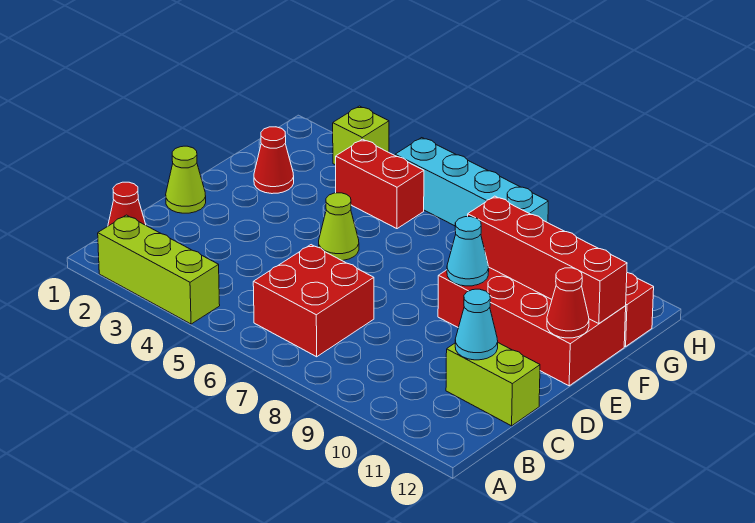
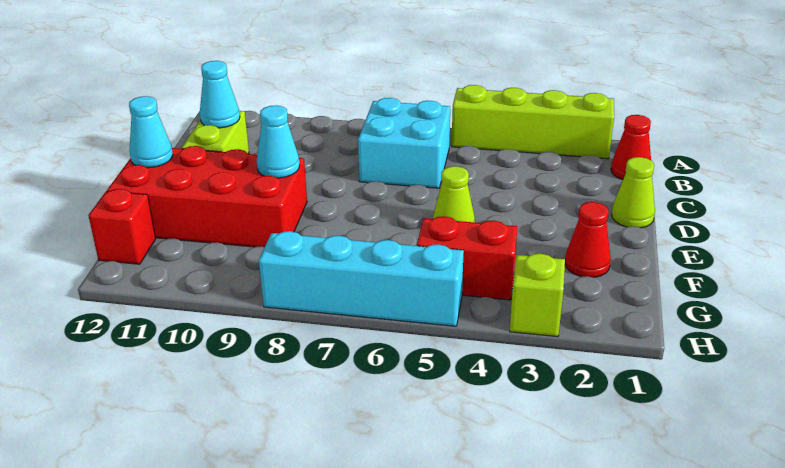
lime brick A2:A4 level 1 -> lime brick A2:A5 level 1
red brick B6:C7 level 1 -> cyan brick B6:C7 level 1
lime brick C11:C12 level 1 -> lime brick C11:D11 level 1
red cone E12 level 2 -> cyan cone E12 level 2
red brick F9:F12 level 2 -> none

